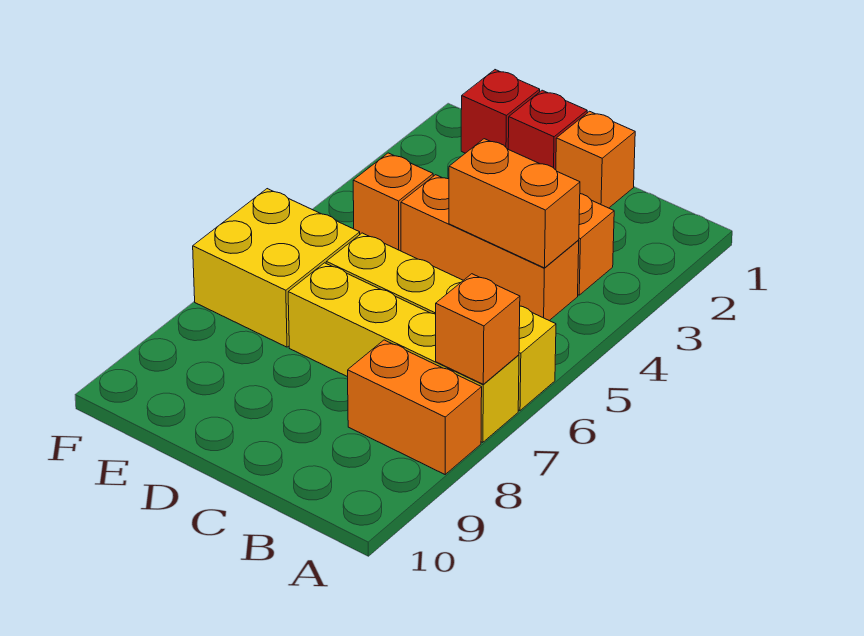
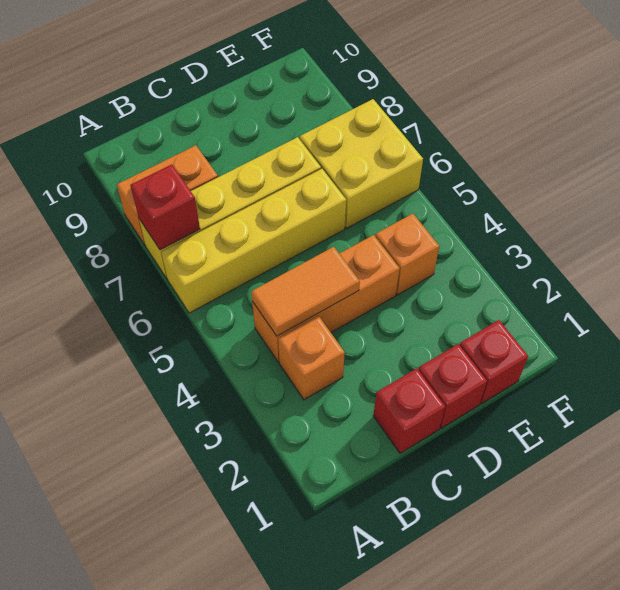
orange brick A7 level 2 -> red brick A7 level 2
orange brick B4:C4 level 2 -> orange tile B4:C4 level 2
orange brick C1 level 1 -> red brick C1 level 1

